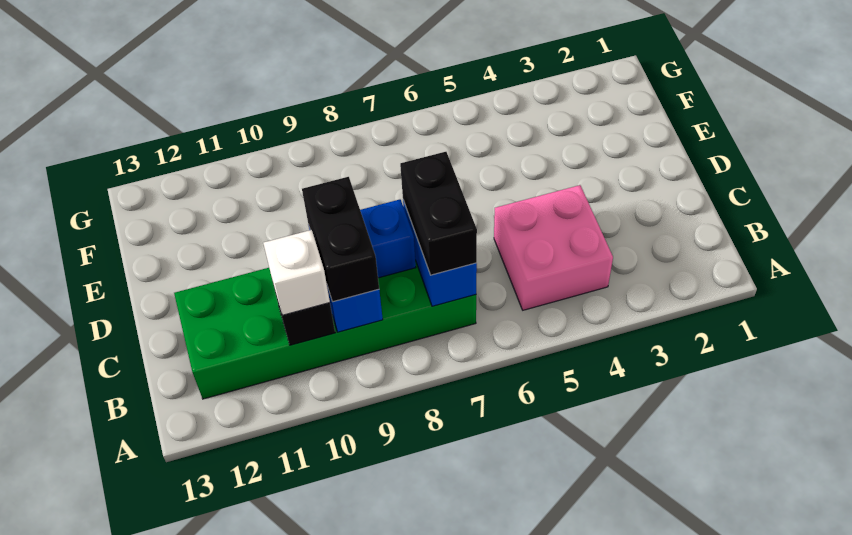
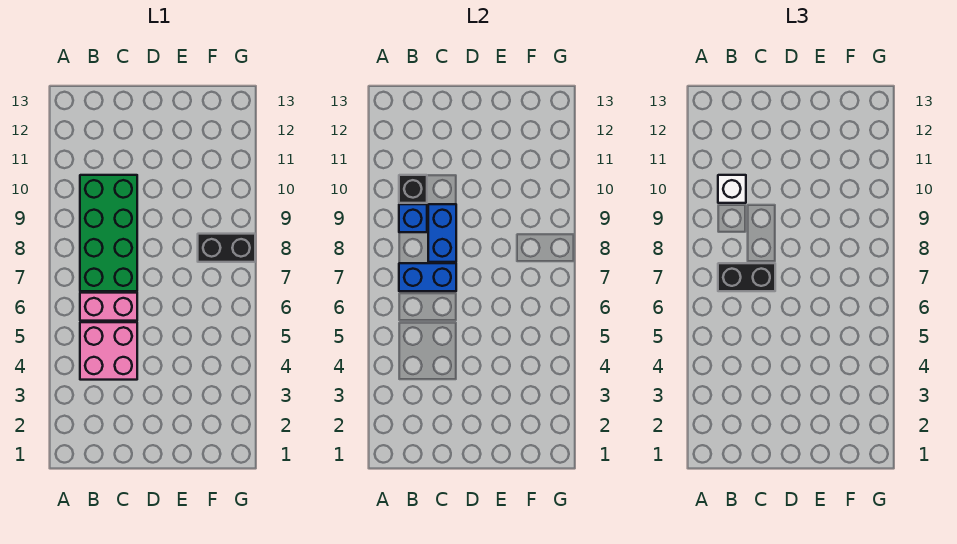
none -> pink brick B6:C6 level 1
green brick B7:C12 level 1 -> green brick B7:C10 level 1
black brick B9:C9 level 3 -> black brick F8:G8 level 1

